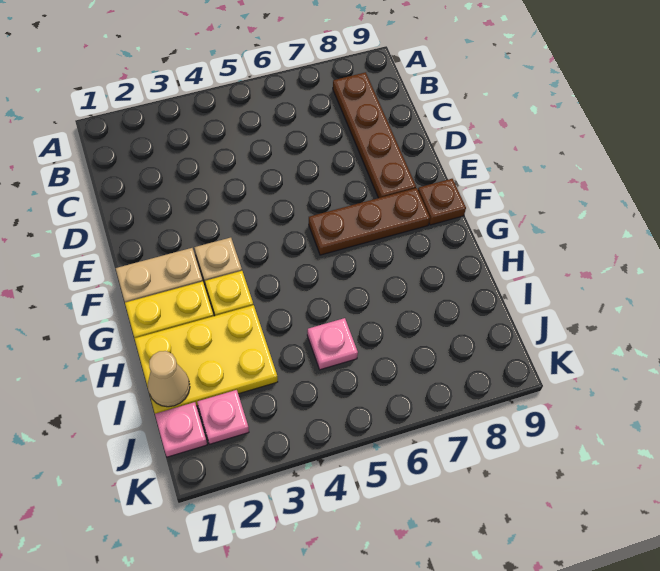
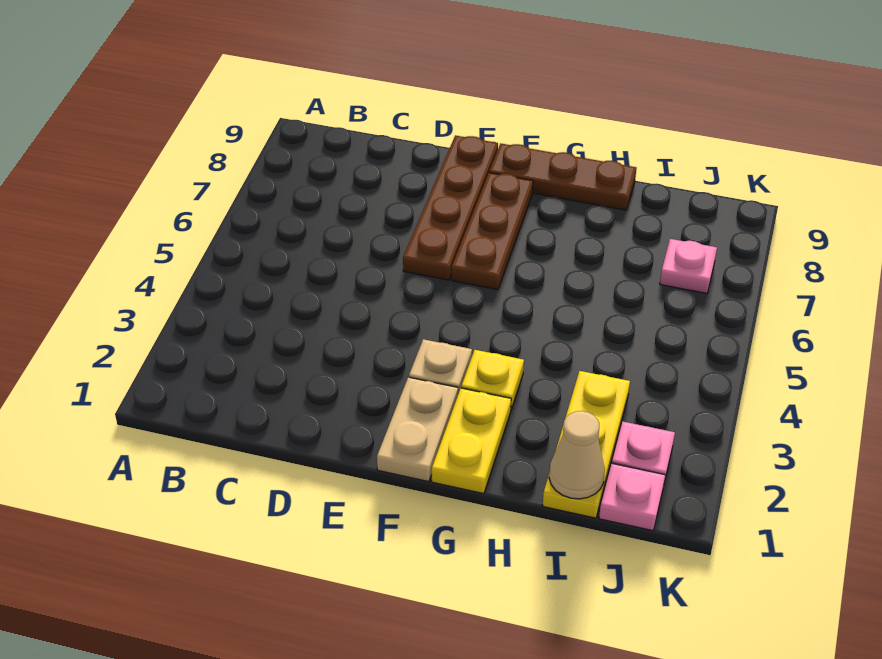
brown plate B8:E8 level 1 -> brown plate E6:E9 level 1
brown plate F9 level 1 -> brown plate F9:H9 level 1
yellow plate H1:I3 level 1 -> yellow plate I1:I3 level 1
pink plate I5 level 1 -> pink plate J7 level 1

